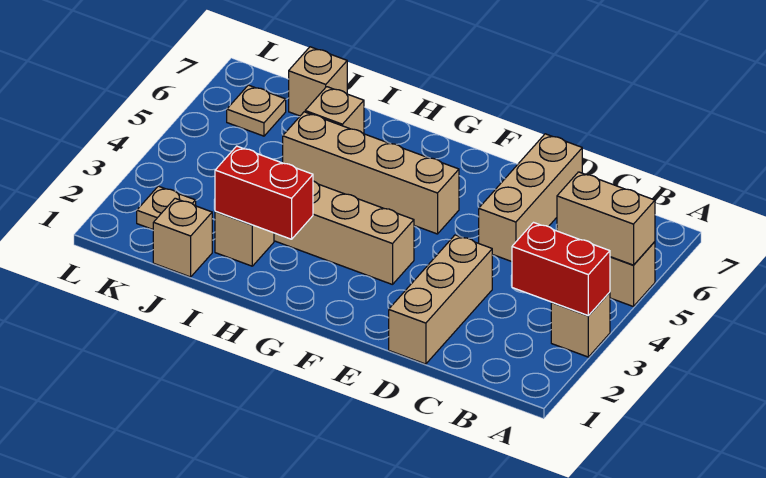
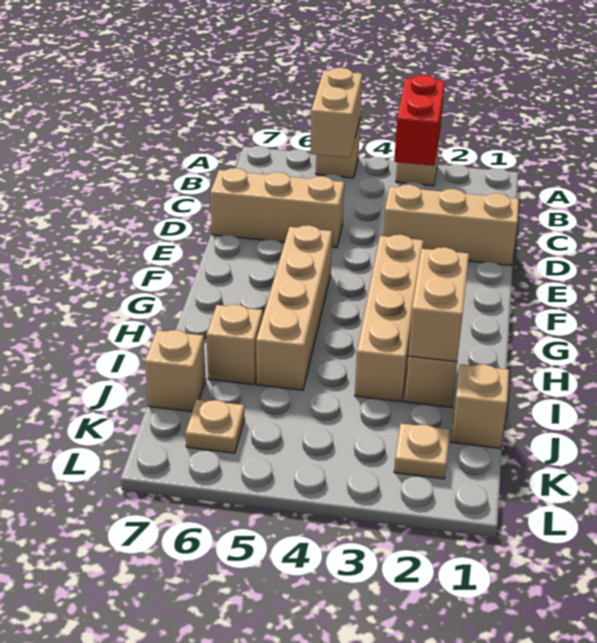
red brick H2:I2 level 2 -> tan brick H2:I2 level 2

